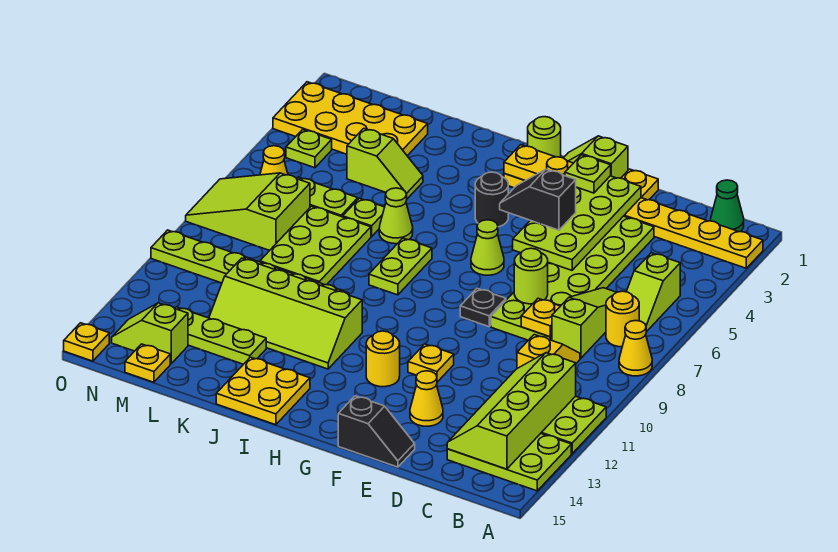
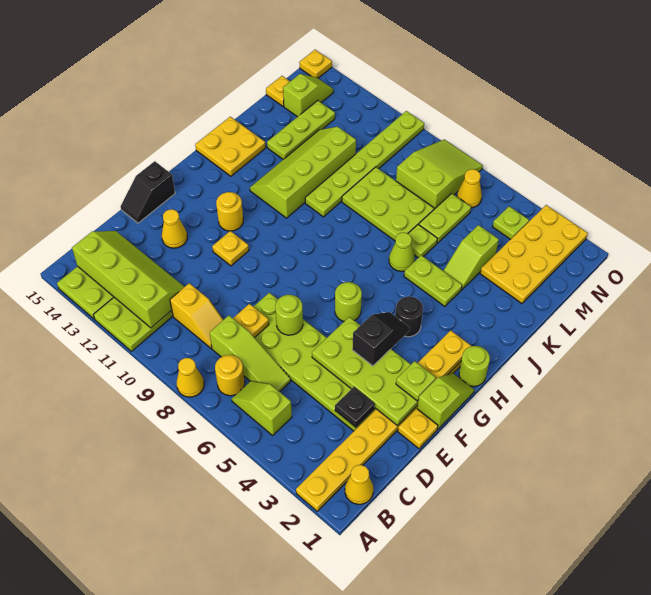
green cone B1 level 1 -> yellow cone B1 level 1
black plate F8 level 1 -> black plate D3 level 2
lime cone G6 level 1 -> lime round brick G6 level 1
lime plate I7:I8 level 1 -> lime plate J4:J5 level 1

